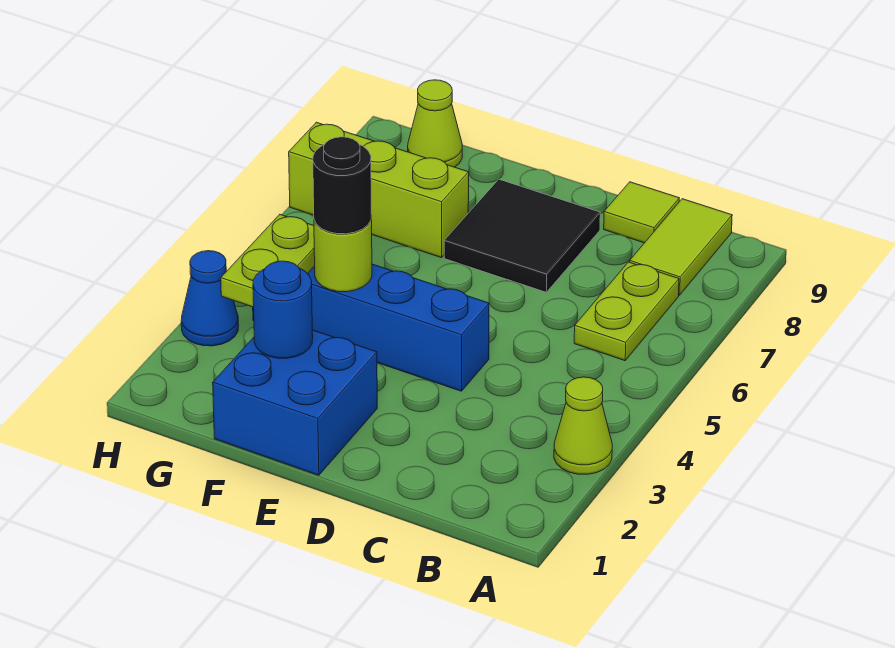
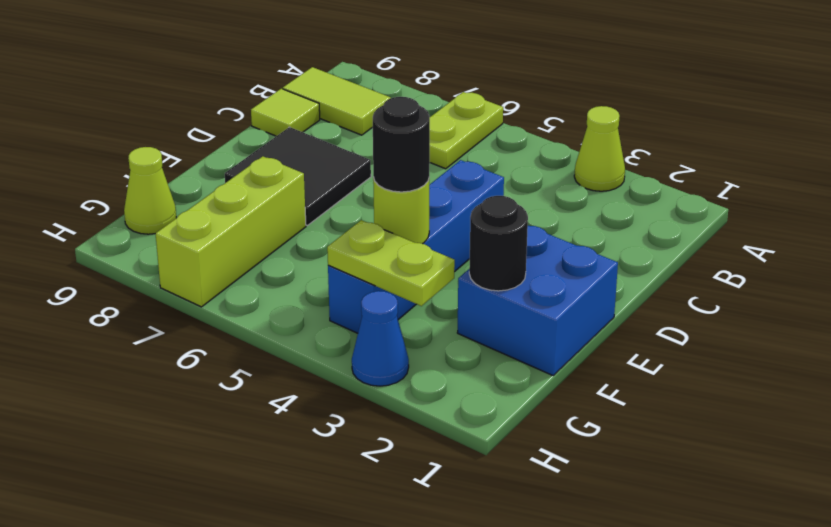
lime plate B6:B7 level 1 -> lime plate A6:B6 level 1
blue round brick F2 level 2 -> black round brick F2 level 2

